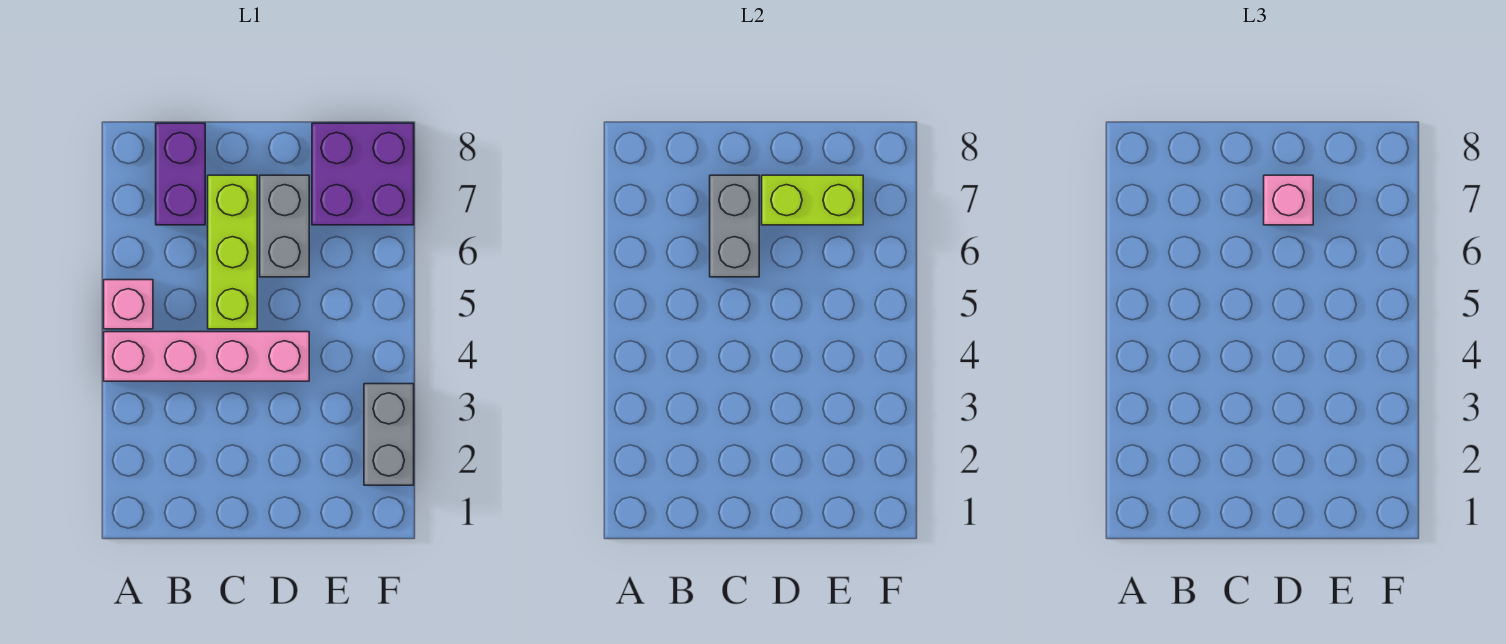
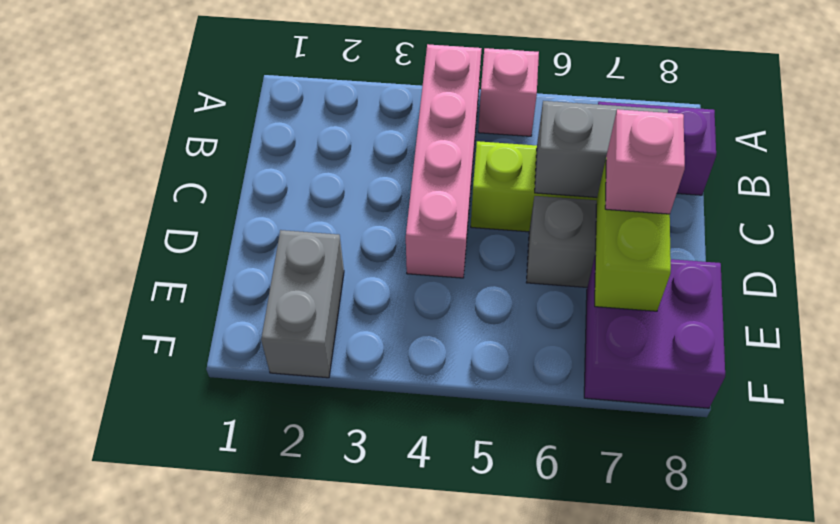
grey brick F2:F3 level 1 -> grey brick E2:F2 level 1

